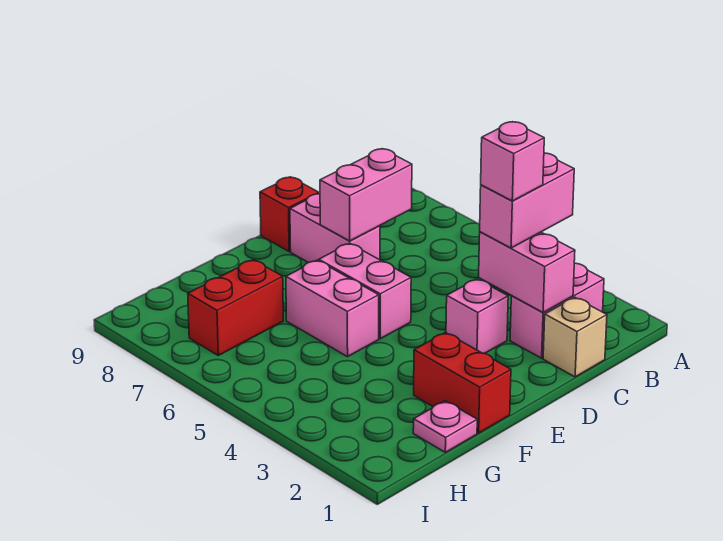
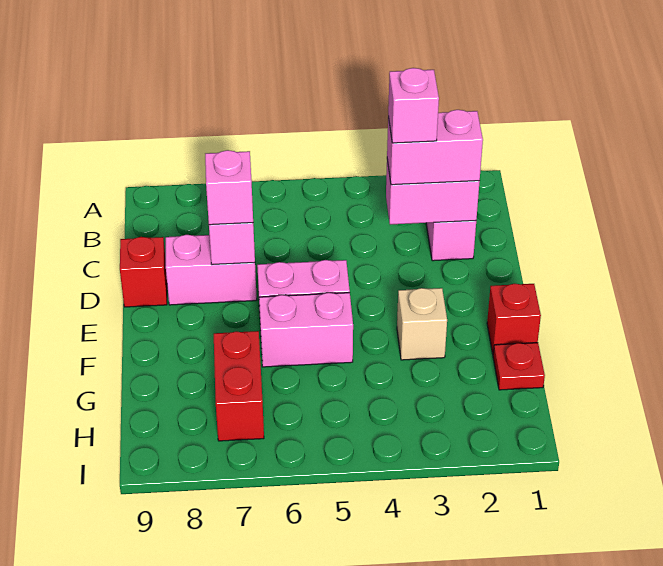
pink brick B3:C3 level 3 -> pink brick C2:C3 level 3
tan brick C1 level 1 -> tan brick F3 level 1
pink brick D3 level 1 -> pink brick D7 level 3
red brick F1:F2 level 1 -> red brick F1 level 1
pink plate G1 level 1 -> red plate G1 level 1

